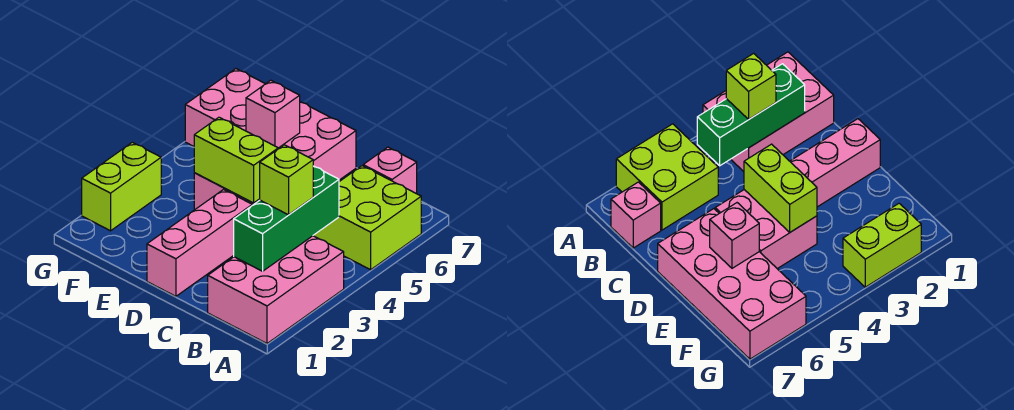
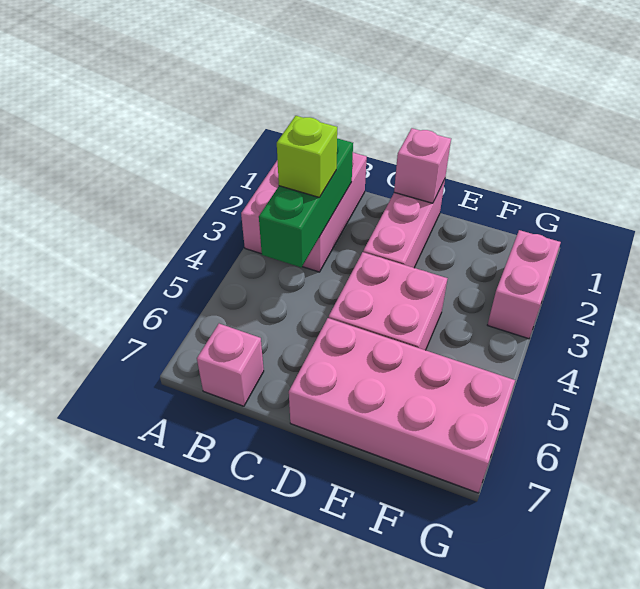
lime brick A5:B6 level 1 -> none
lime brick D4:E4 level 2 -> none
pink brick E6 level 2 -> pink brick D1 level 2
lime brick G2:G3 level 1 -> pink brick G2:G3 level 1

